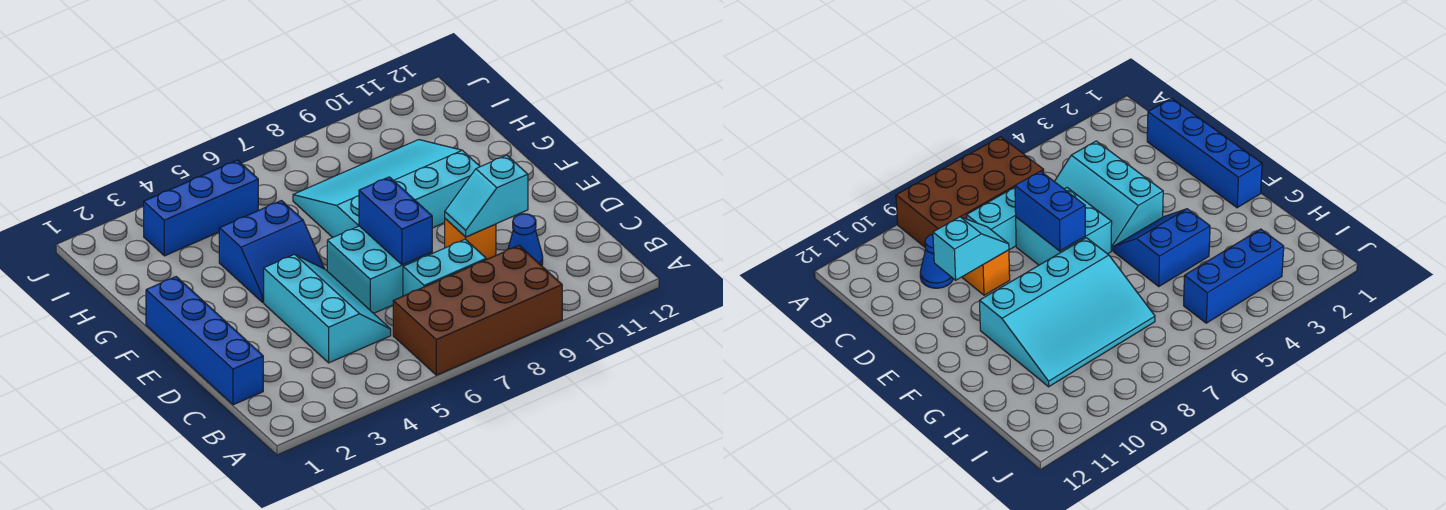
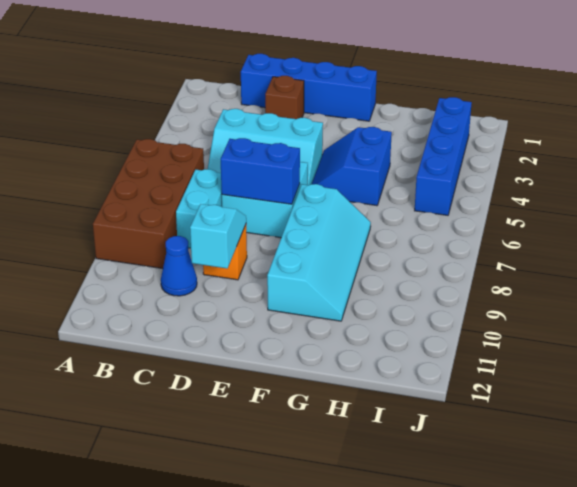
none -> brown brick D2 level 1
cyan slope F7:H10 level 1 top F -> cyan slope F7:G10 level 1 top F
blue brick I3:I5 level 1 -> blue brick I2:I5 level 1

